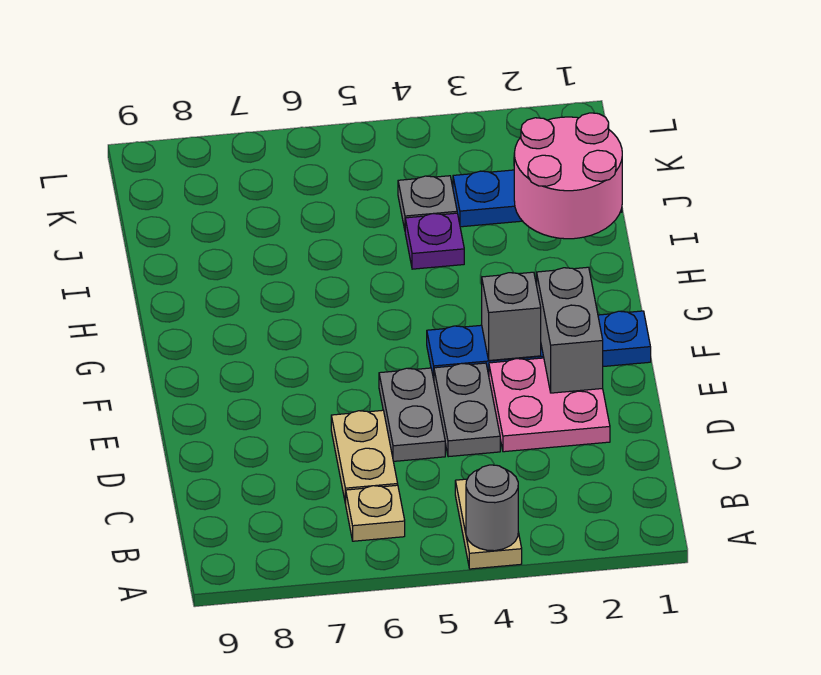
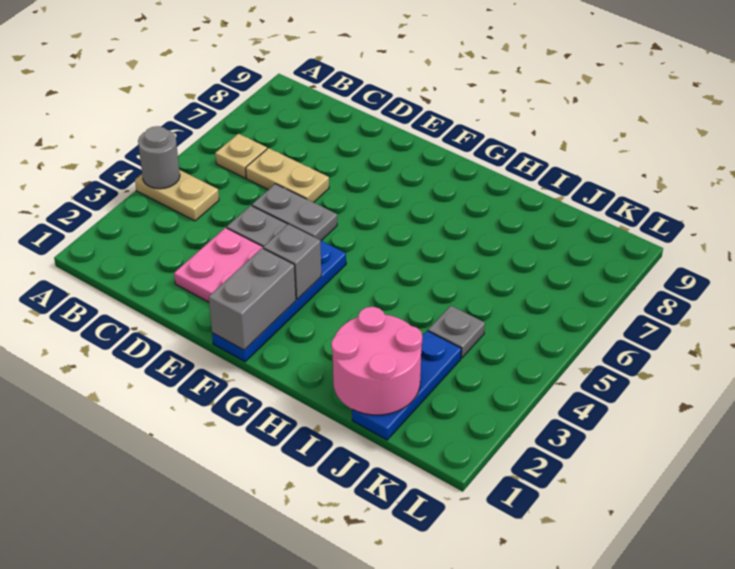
grey brick E2:F2 level 2 -> grey brick F1:F2 level 2
purple plate I4 level 1 -> none

